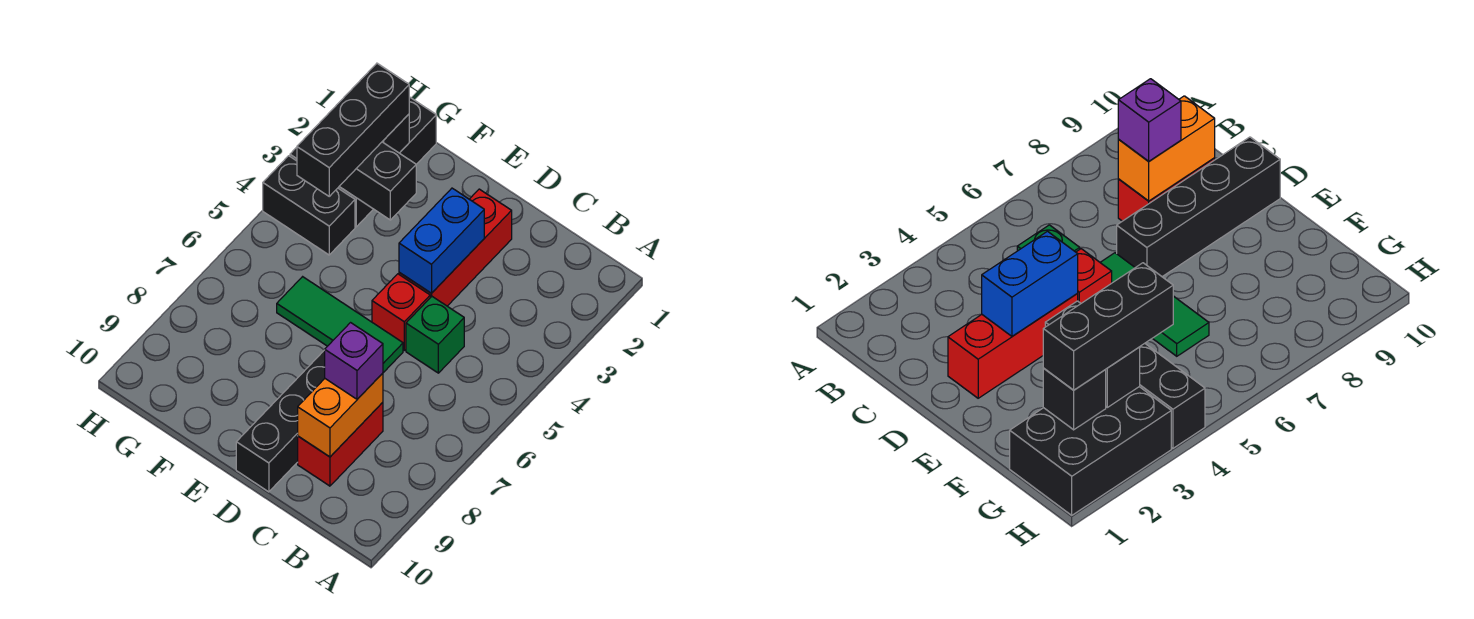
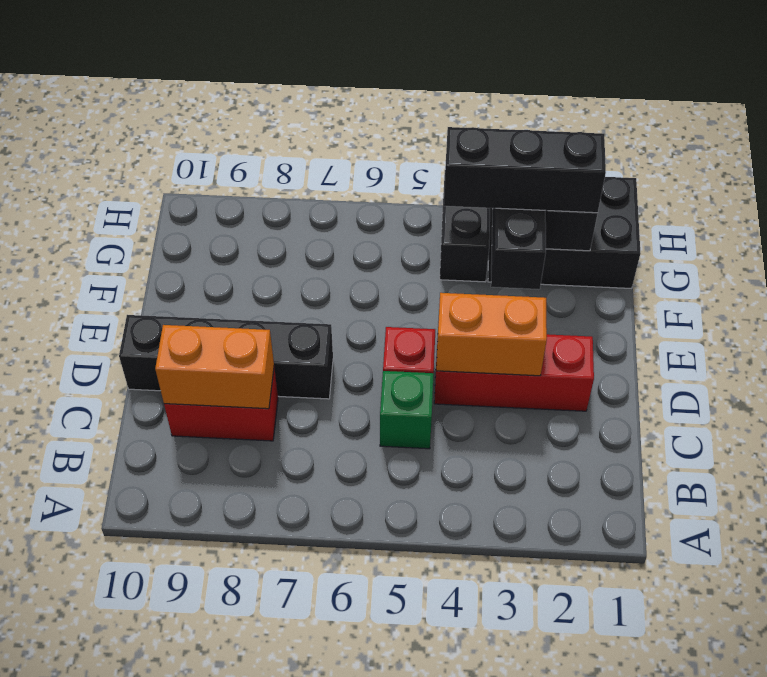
purple brick C8 level 3 -> none
blue brick D3:D4 level 2 -> orange brick D3:D4 level 2
green tile D6:F6 level 1 -> none

